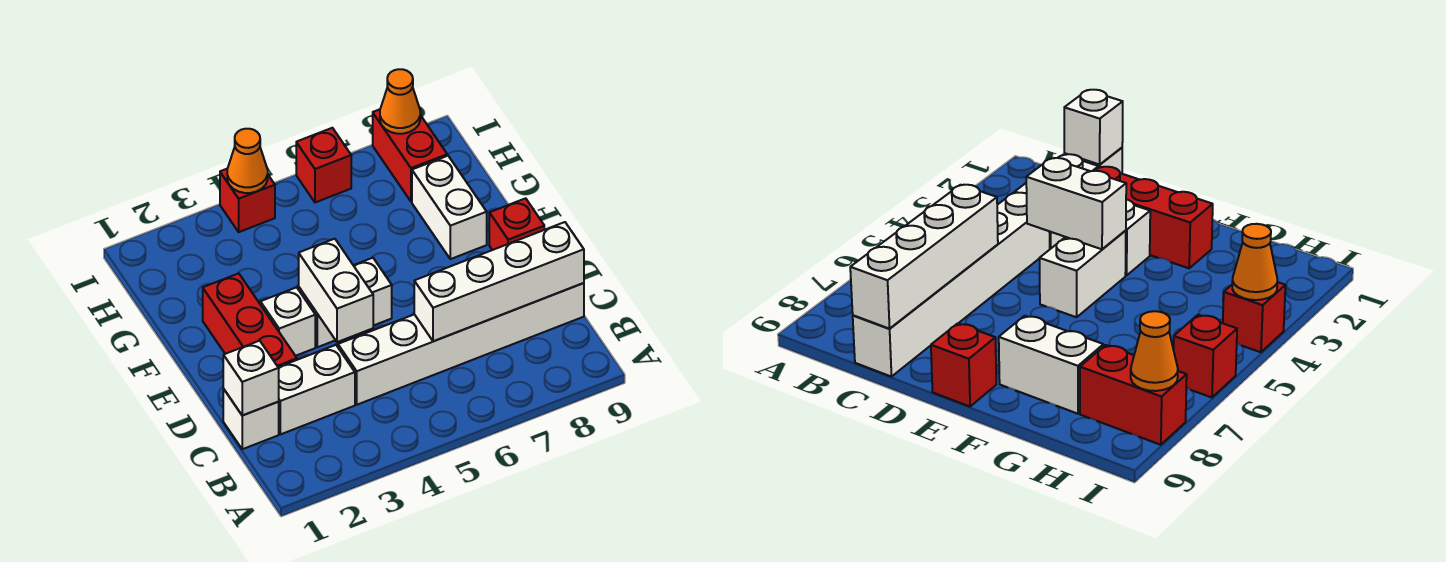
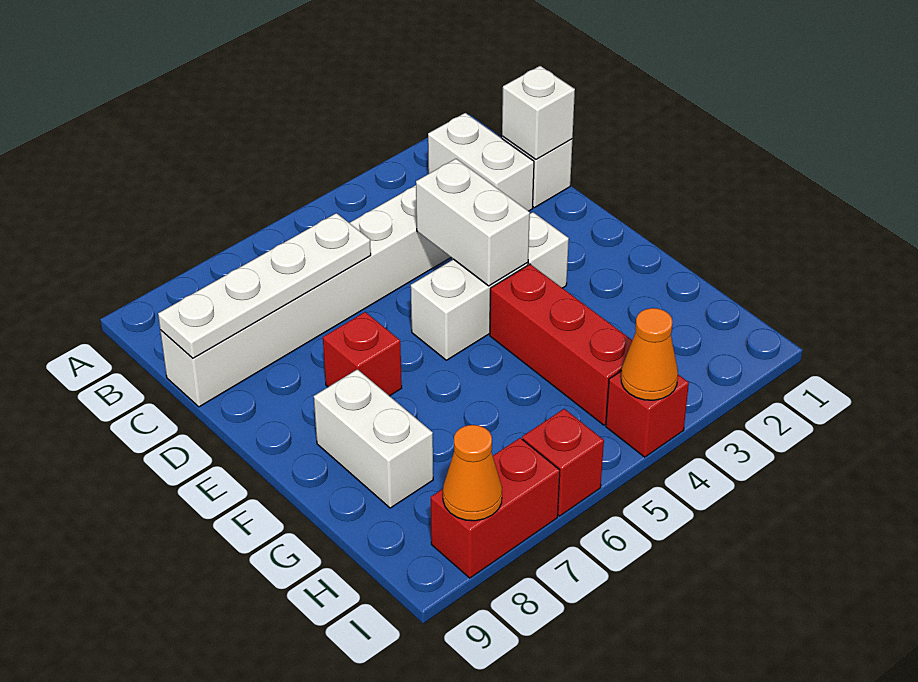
white brick C2:C3 level 1 -> white brick B2:C2 level 1
white brick C6:C9 level 2 -> white plate C6:C9 level 2
red brick D2:F2 level 1 -> red brick F4:H4 level 1
red brick E9 level 1 -> red brick E7 level 1
red brick H8:I8 level 1 -> red brick I7:I8 level 1

